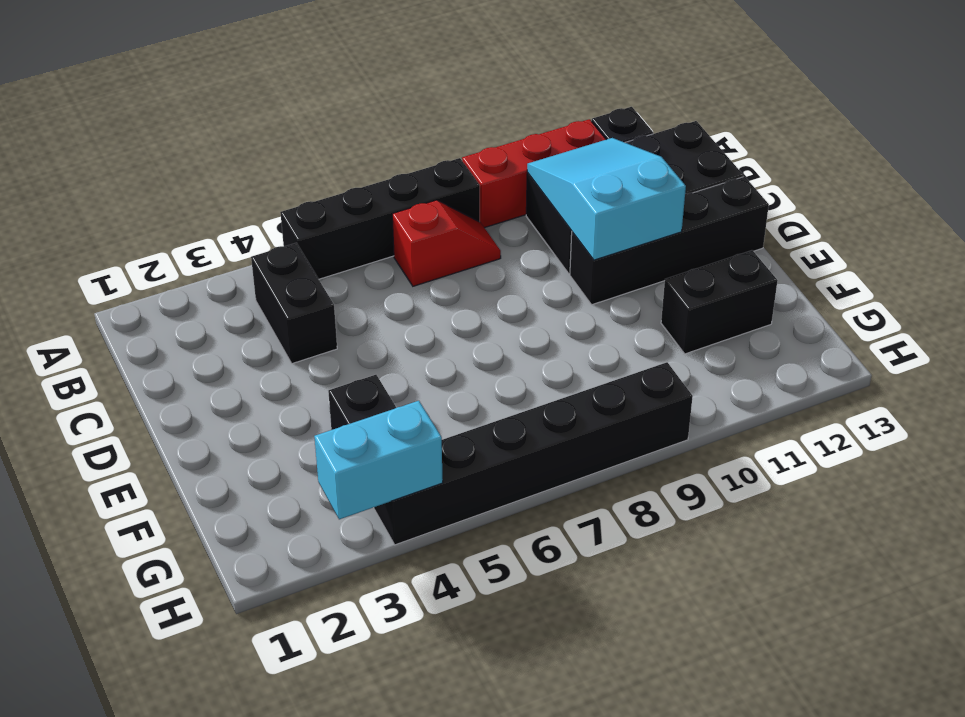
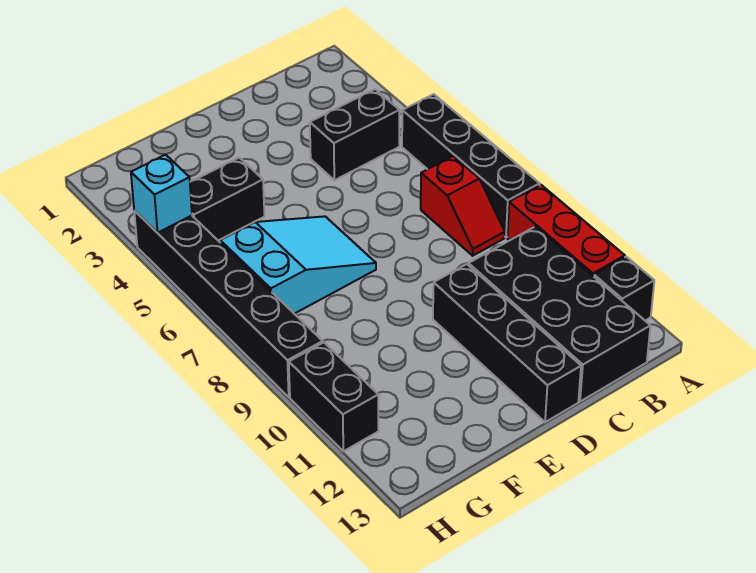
cyan slope B10:D11 level 2 top D -> cyan slope E6:G7 level 1 top G
black brick F11:F12 level 1 -> black brick H10:H11 level 1
cyan brick H3:H4 level 2 -> cyan brick H4 level 2

